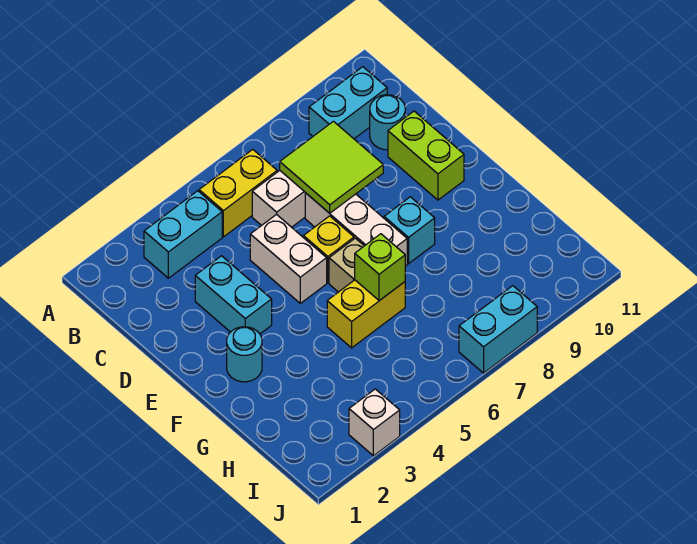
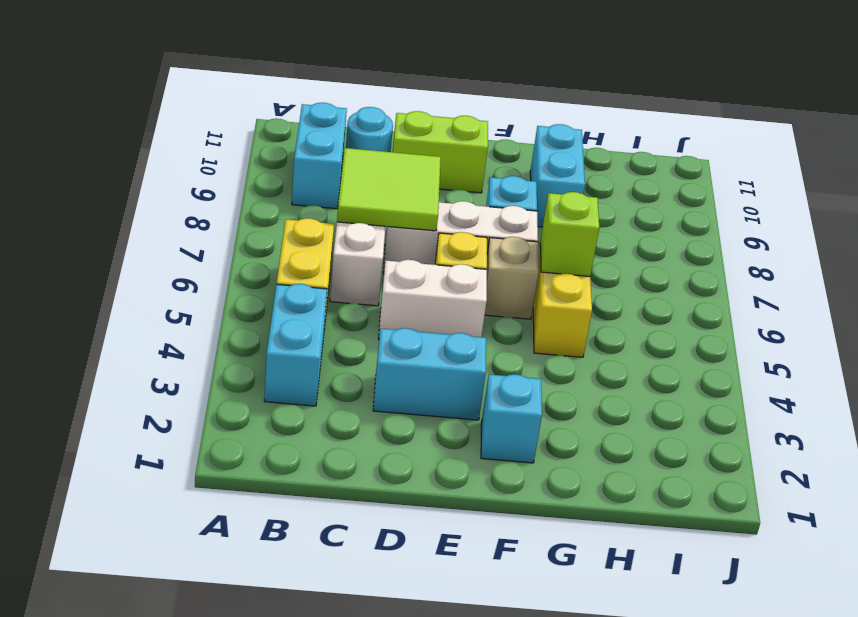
cyan round brick F2 level 1 -> cyan brick F2 level 1
white brick J3 level 1 -> none
cyan brick J7:J8 level 1 -> cyan brick G9:G10 level 1

